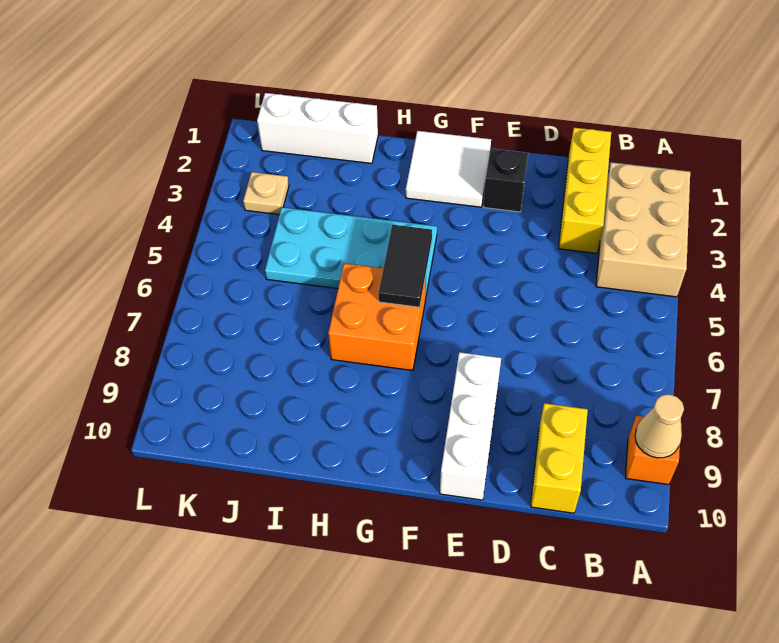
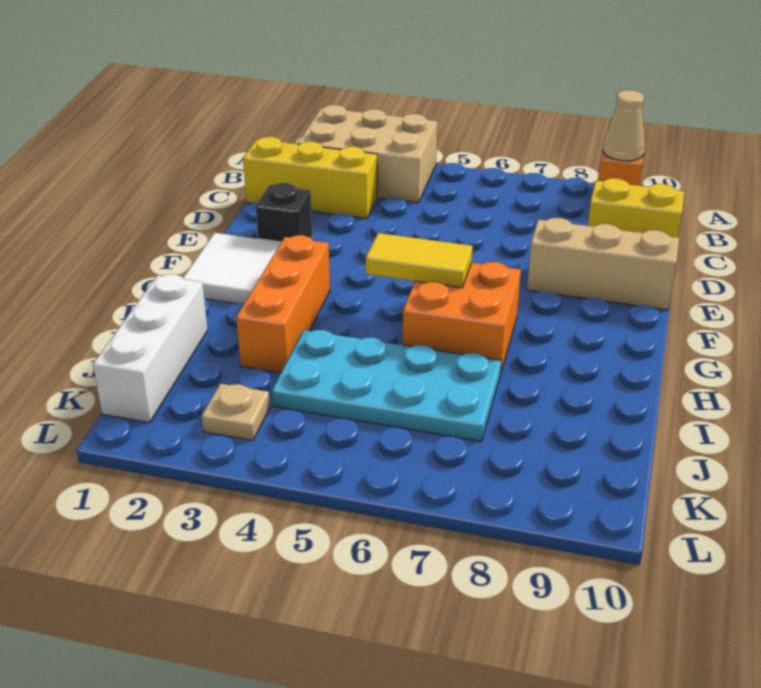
white brick E8:E10 level 1 -> tan brick E8:E10 level 1
none -> orange brick G3:I3 level 1
cyan plate G4:J5 level 1 -> cyan plate I4:J7 level 1
black tile G5:G6 level 2 -> yellow tile G5:G6 level 2

